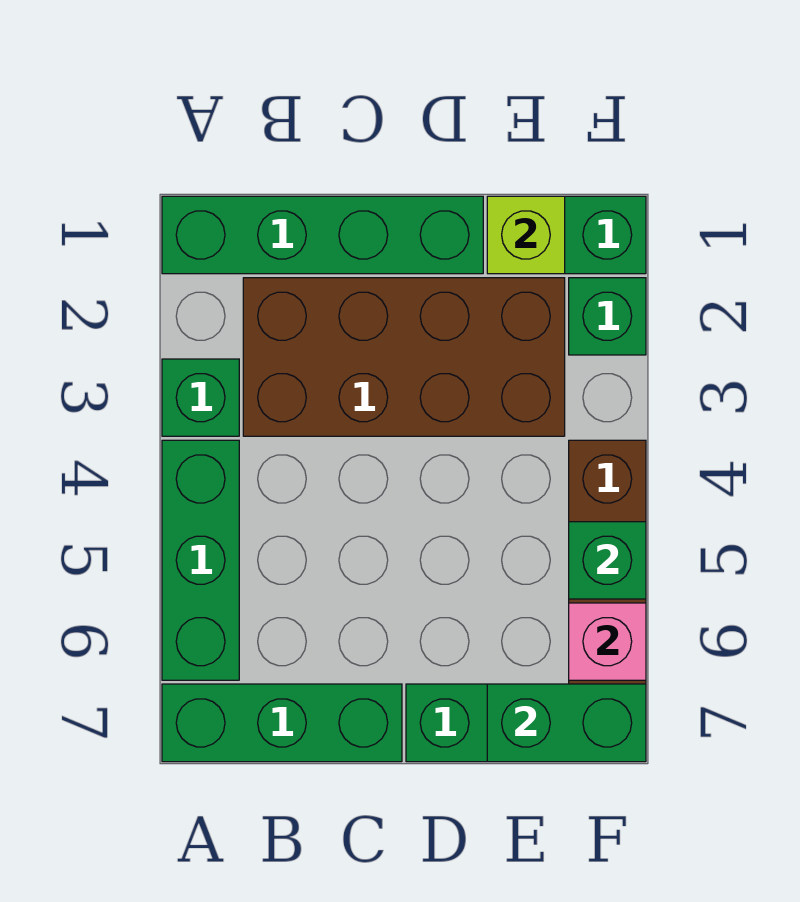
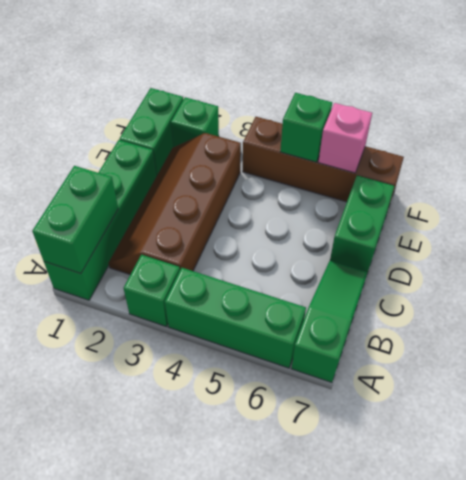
green brick A7:C7 level 1 -> green slope A7:C7 level 1 top A
brown brick B2:E3 level 1 -> brown slope B2:E3 level 1 top 3
lime brick E1 level 2 -> none
green brick E7:F7 level 2 -> green brick A1:B1 level 2

